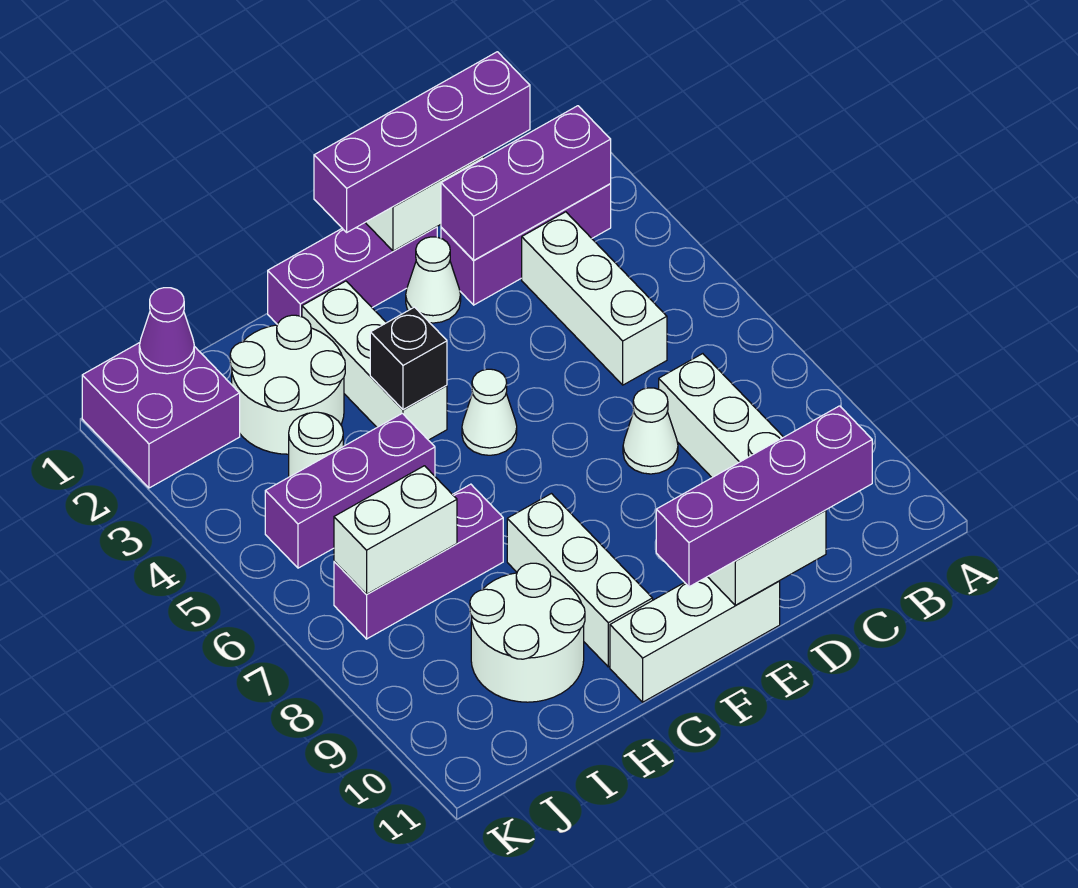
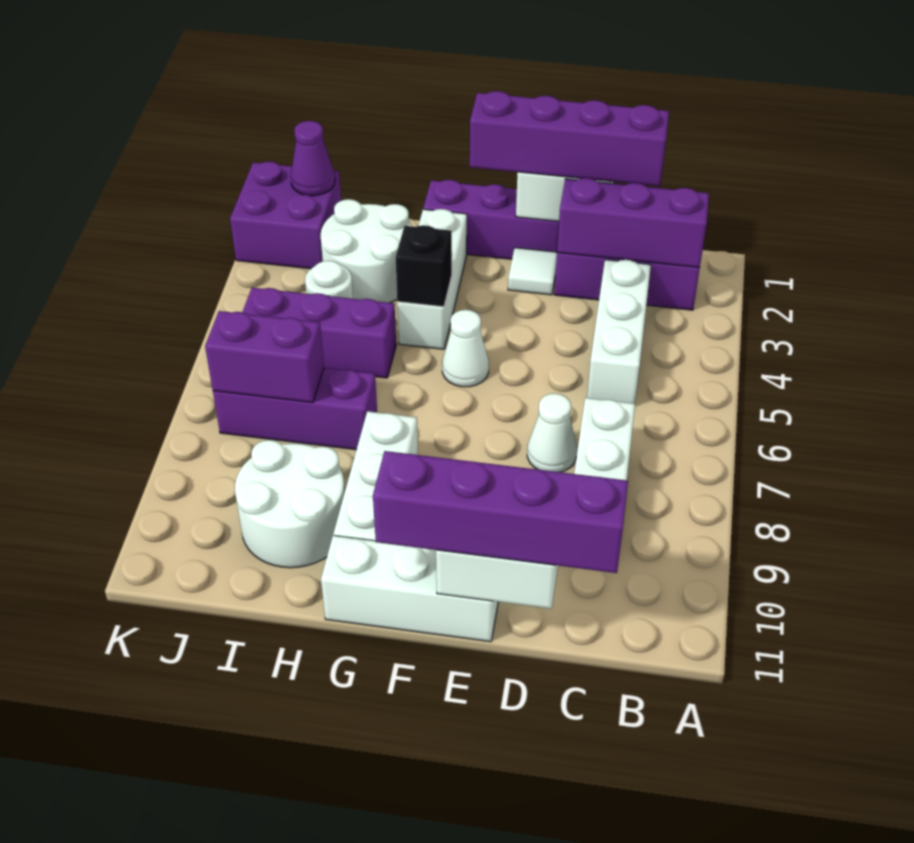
white cone E2 level 1 -> white tile E2 level 1
white brick I7:J7 level 2 -> purple brick I7:J7 level 2

